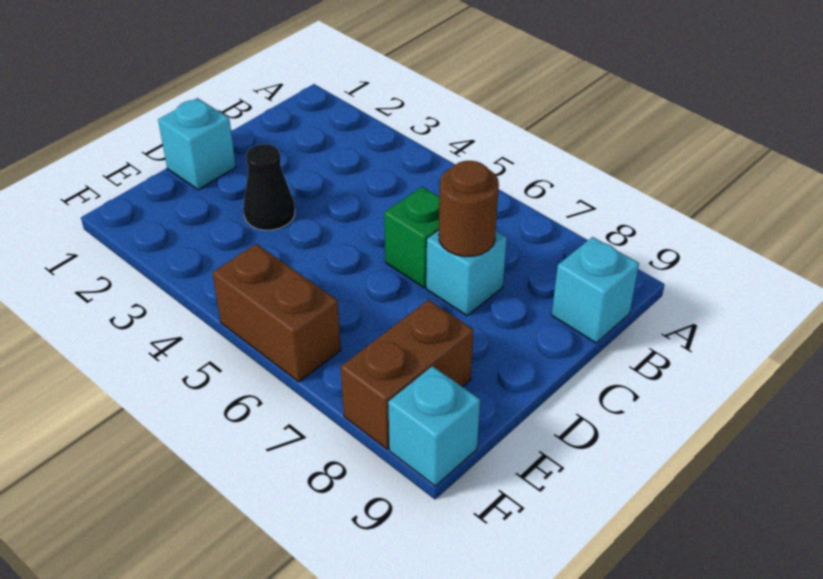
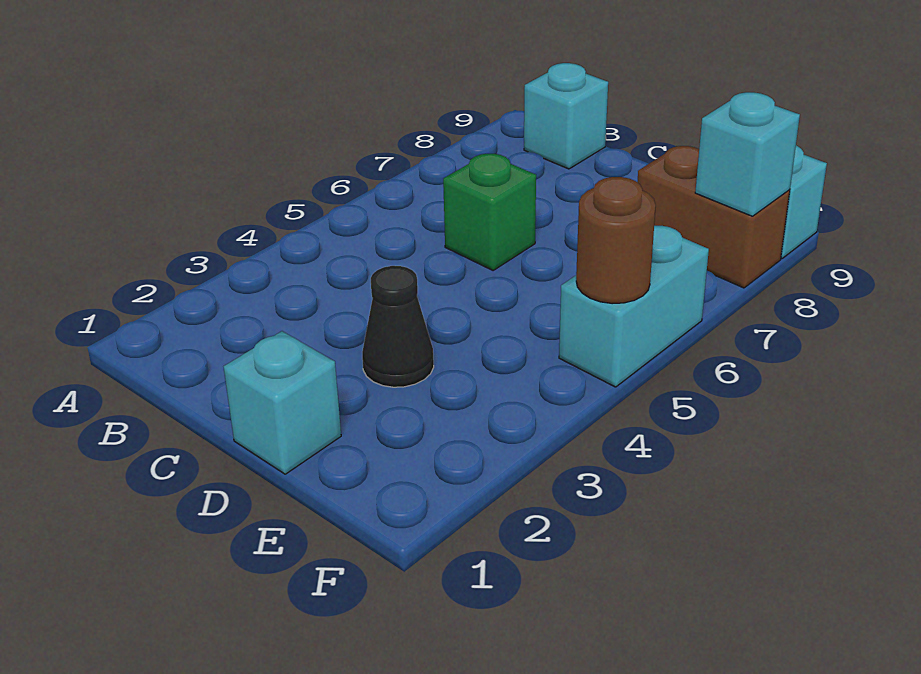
cyan brick C7 level 1 -> cyan brick F8 level 2
brown round brick C7 level 2 -> brown round brick F5 level 2
brown brick F5:F6 level 1 -> cyan brick F5:F6 level 1

